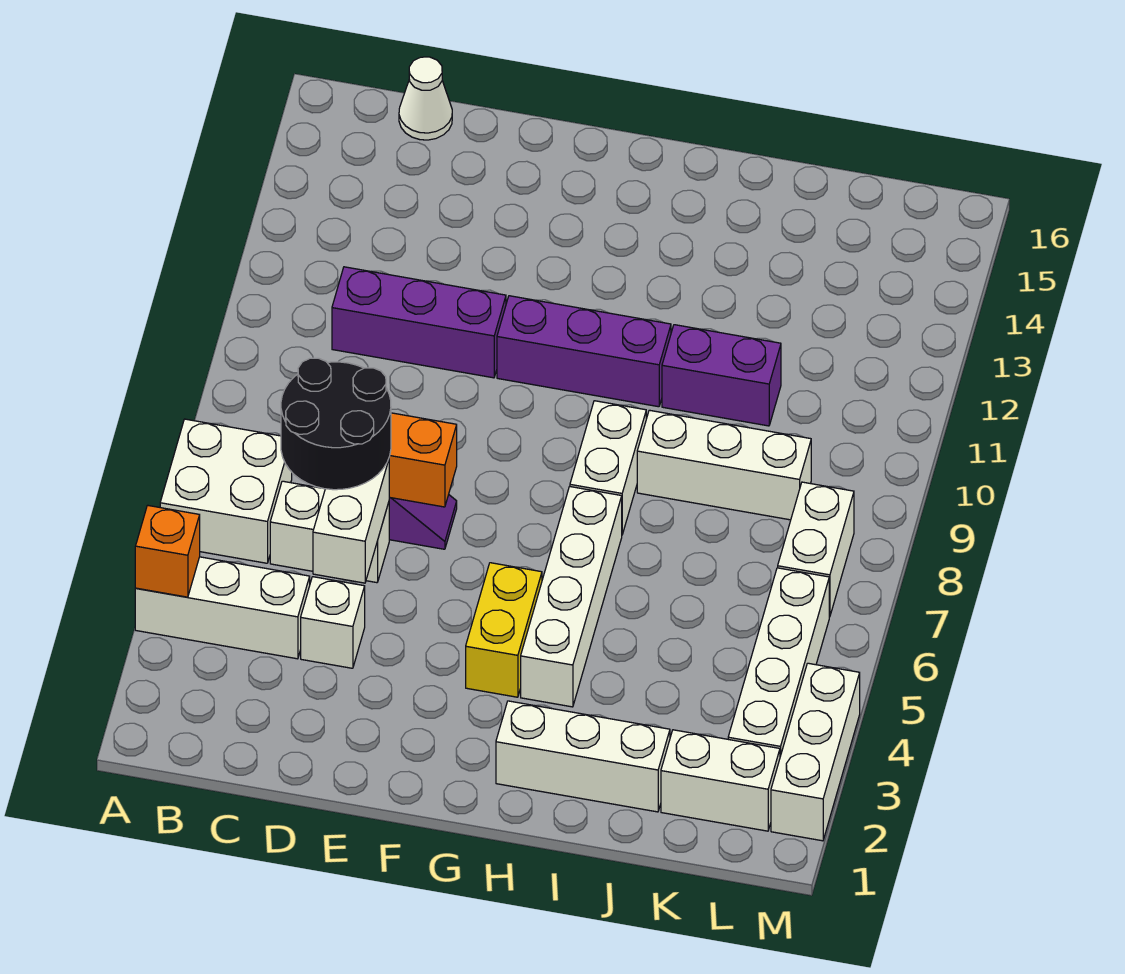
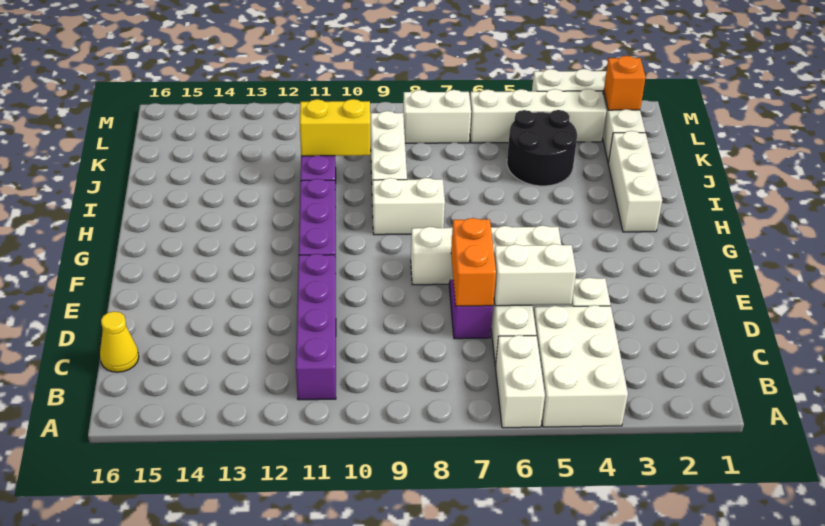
white brick A4:C4 level 1 -> white brick A4:C5 level 1
orange brick A4 level 2 -> orange brick L2 level 2
white brick A6:B7 level 1 -> white brick A6:B6 level 1
black round brick C6:D7 level 3 -> black round brick J4:K5 level 1
purple brick C11:E11 level 1 -> purple brick B11:E11 level 1
white cone C16 level 1 -> yellow cone C16 level 1
yellow brick G4:G5 level 1 -> yellow brick J10:J11 level 2
white brick H4:H7 level 1 -> white brick F5:F8 level 1

